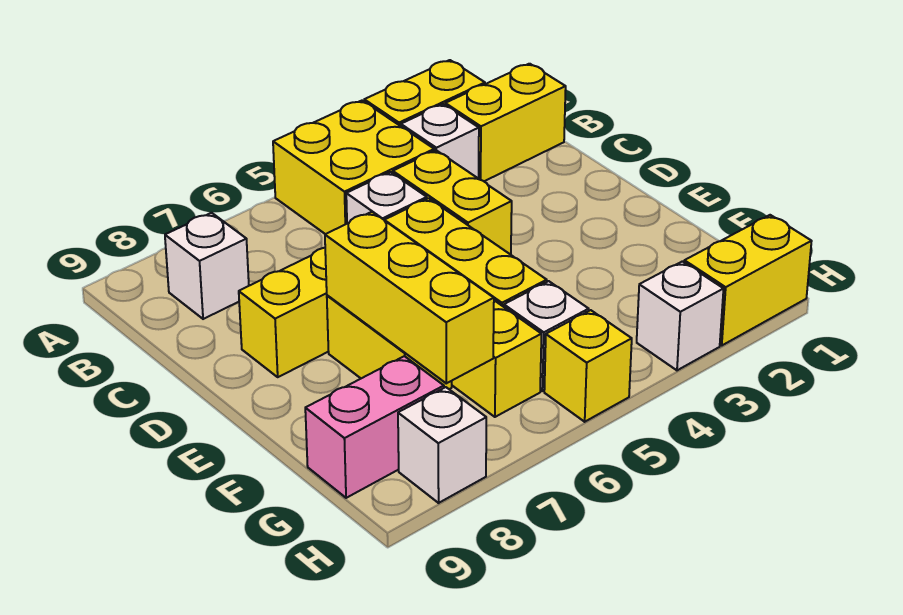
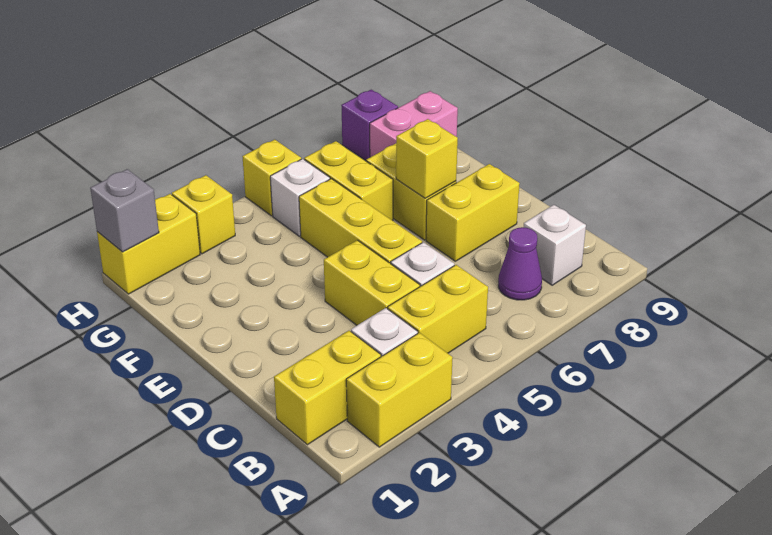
yellow brick A4:B5 level 1 -> yellow brick B4:B5 level 1
none -> purple cone B7 level 1
yellow brick E7:G7 level 2 -> yellow brick E7 level 2
none -> grey brick H1 level 2
white brick H3 level 1 -> yellow brick H3 level 1
white brick H8 level 1 -> purple brick H8 level 1

